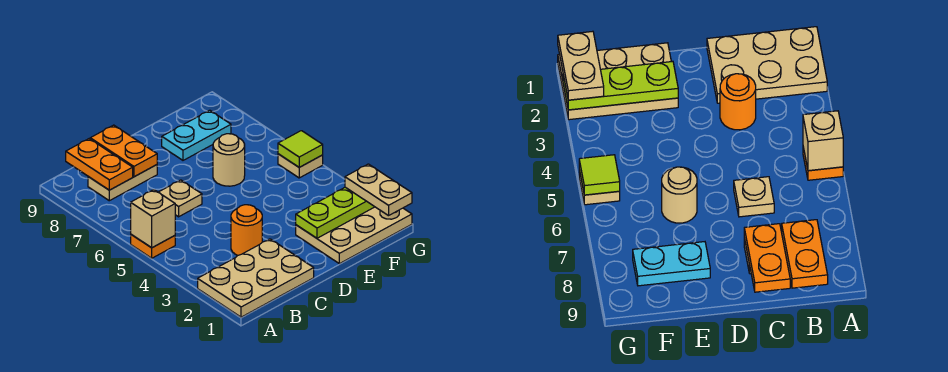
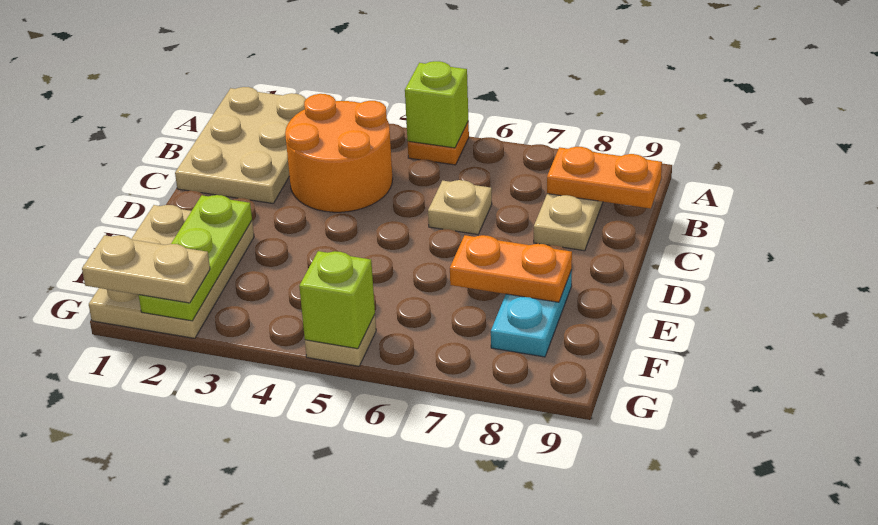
tan brick A5 level 2 -> lime brick A5 level 2
orange round brick C3 level 1 -> orange round brick B3:C4 level 1
orange plate C8:C9 level 2 -> orange plate E7:E8 level 2
tan round brick E6 level 1 -> none
lime tile G5 level 2 -> lime brick G5 level 2

